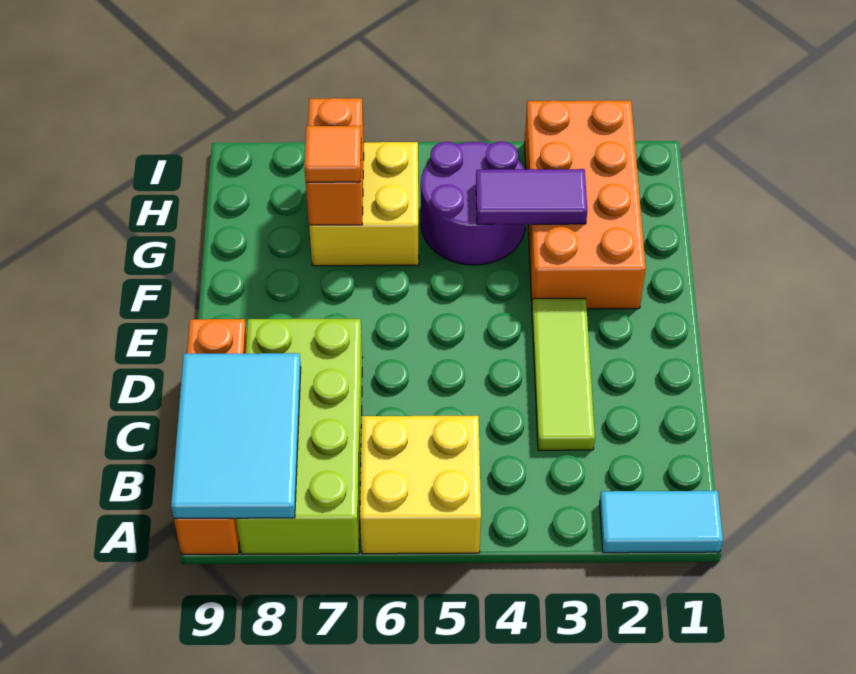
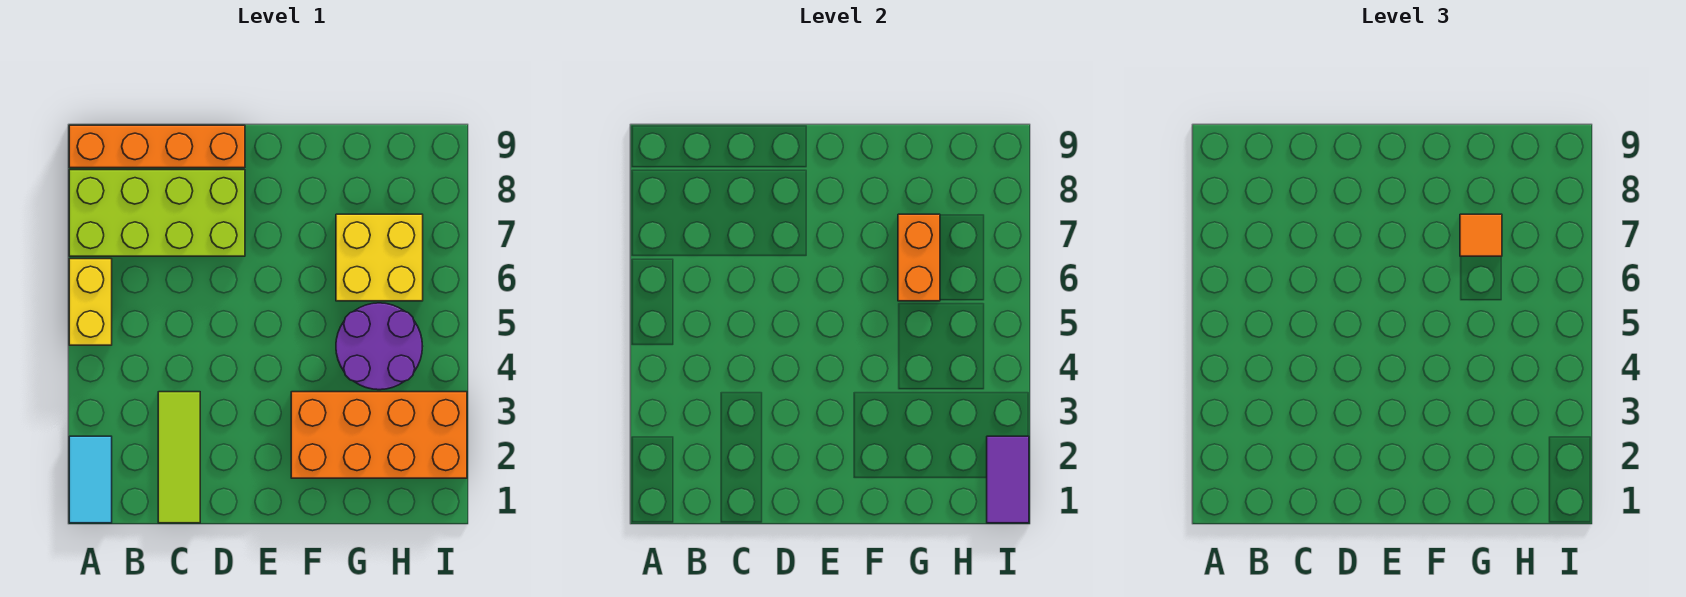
yellow brick A5:B6 level 1 -> yellow brick A5:A6 level 1
cyan tile A8:C9 level 2 -> none
lime tile C3:E3 level 1 -> lime tile C1:C3 level 1
purple tile G3:G4 level 2 -> purple tile I1:I2 level 2
orange brick G7:H7 level 2 -> orange brick G6:G7 level 2

